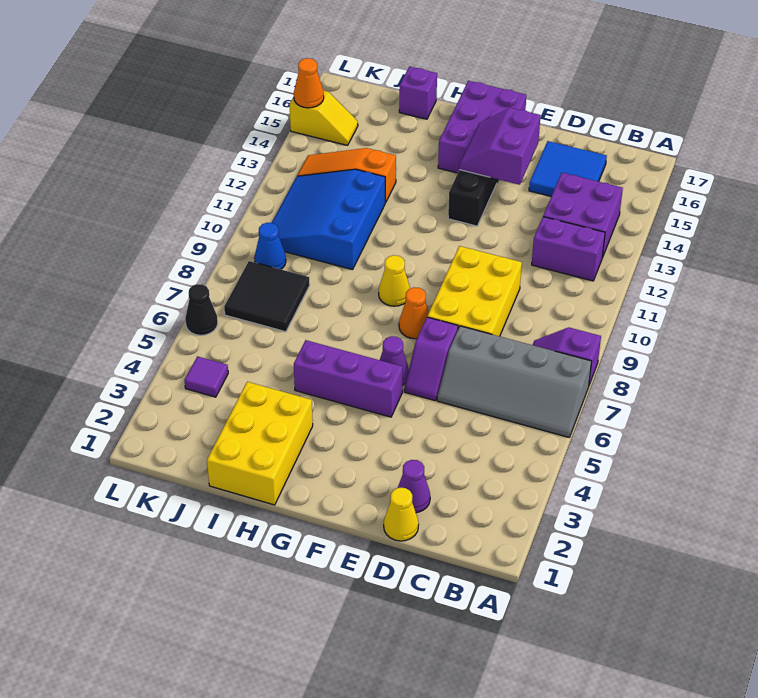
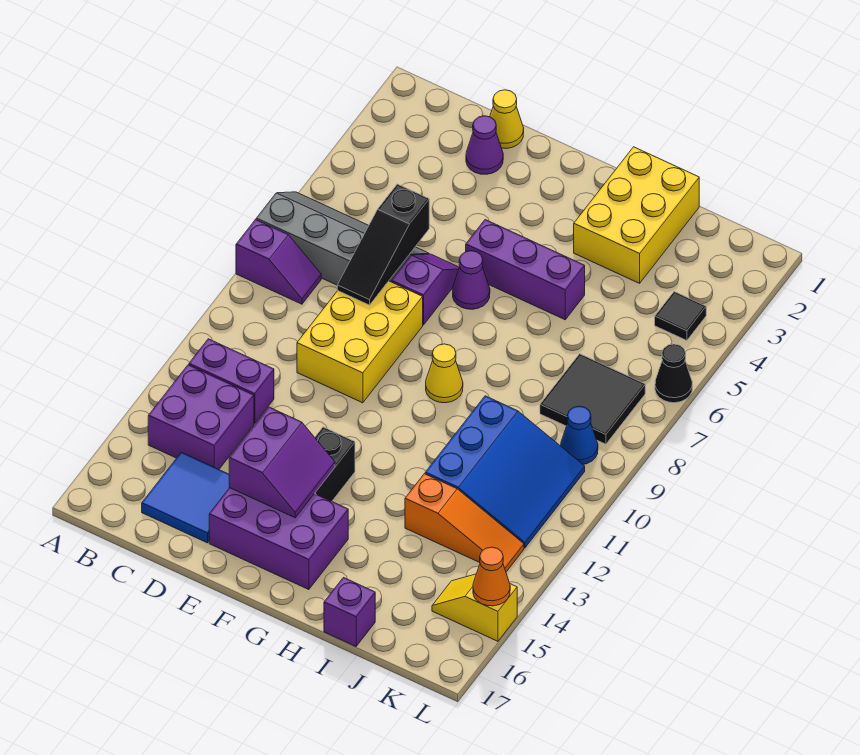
none -> black slope D6:D8 level 2 top 6
orange cone F8 level 1 -> none
purple brick F15:G17 level 1 -> purple brick E15:G16 level 1
purple tile K4 level 1 -> black tile K4 level 1

